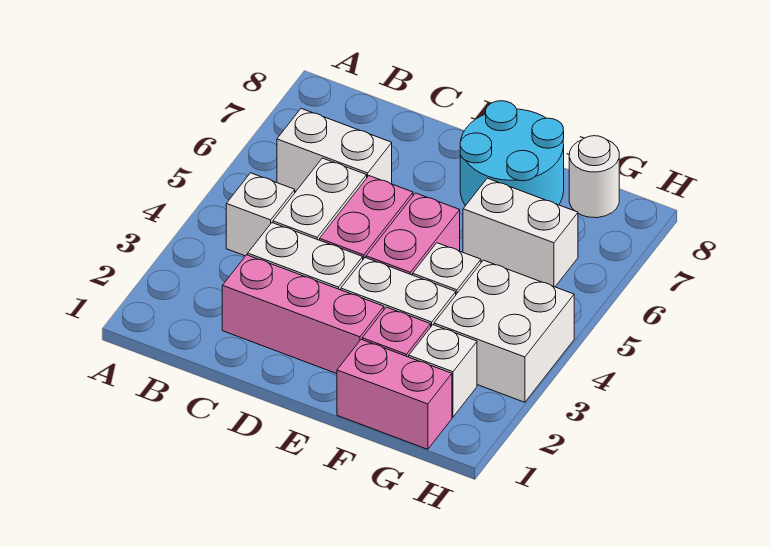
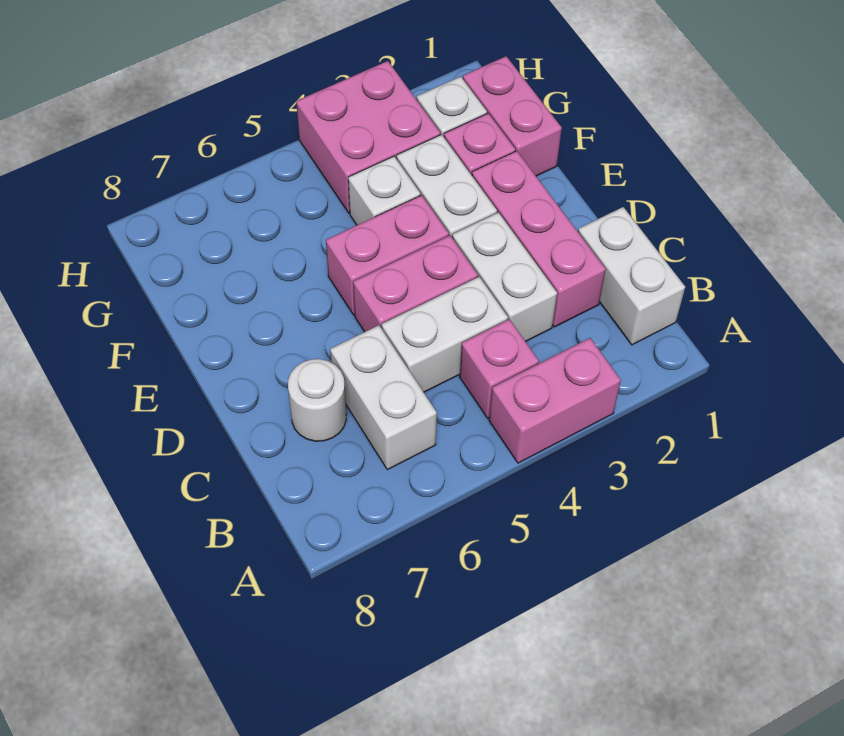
none -> pink brick A3:A4 level 1
white brick B4 level 1 -> pink brick B4 level 1
cyan round brick E7:F8 level 1 -> none
white brick F6:G6 level 1 -> white brick B1:C1 level 1
white brick G3:H4 level 1 -> pink brick G3:H4 level 1
white round brick G8 level 1 -> white round brick C7 level 1

